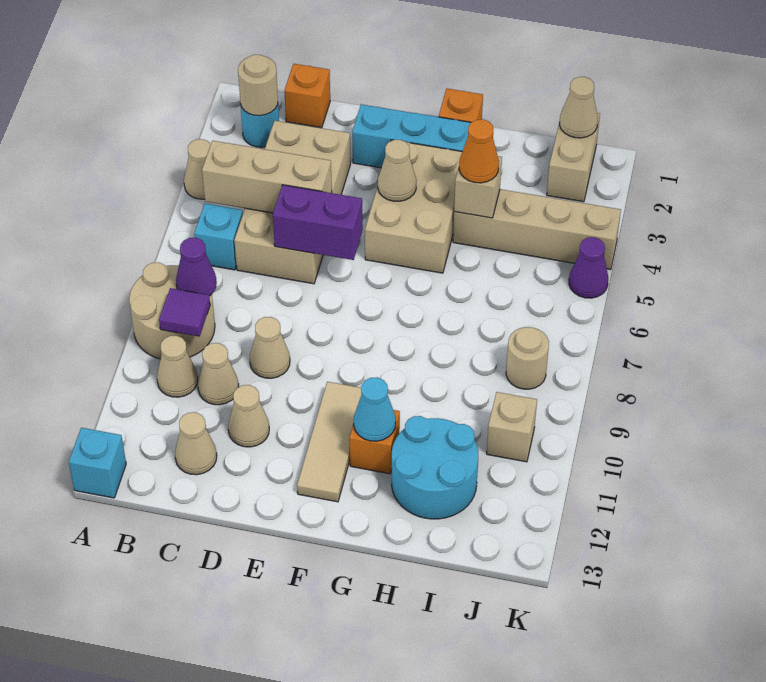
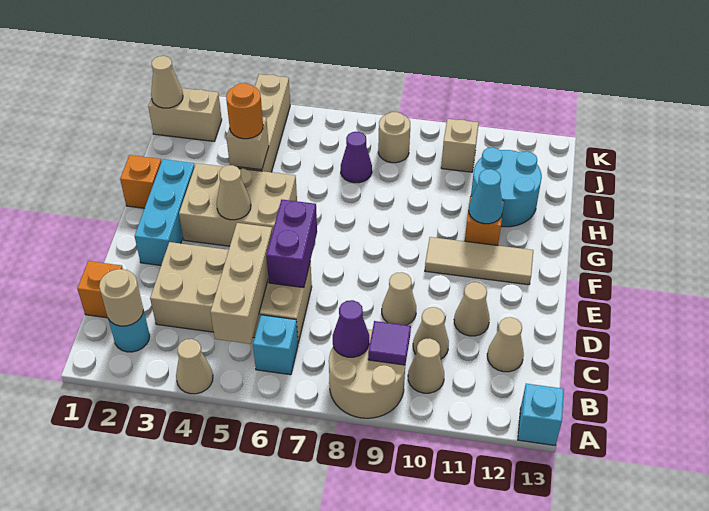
orange cone H4 level 3 -> orange round brick H4 level 3
purple cone K5 level 1 -> purple cone I7 level 1

